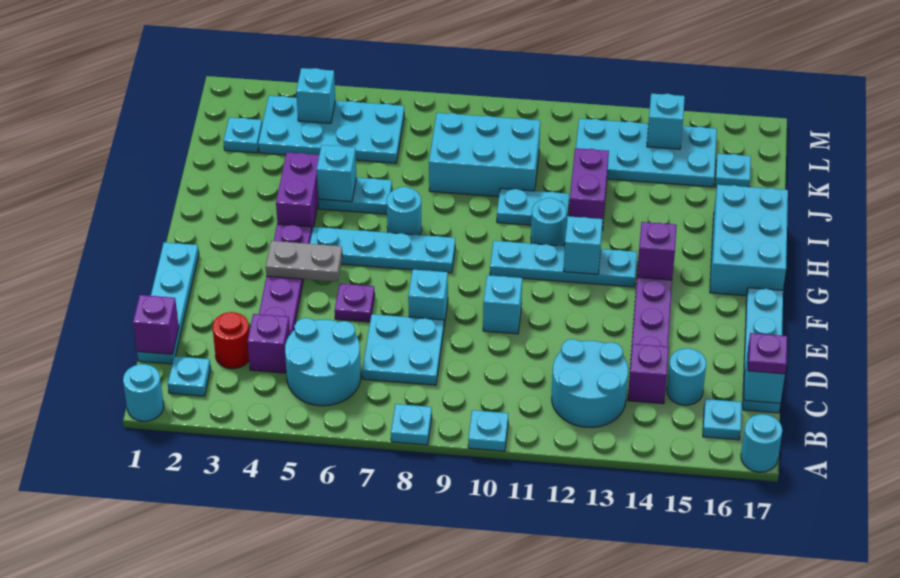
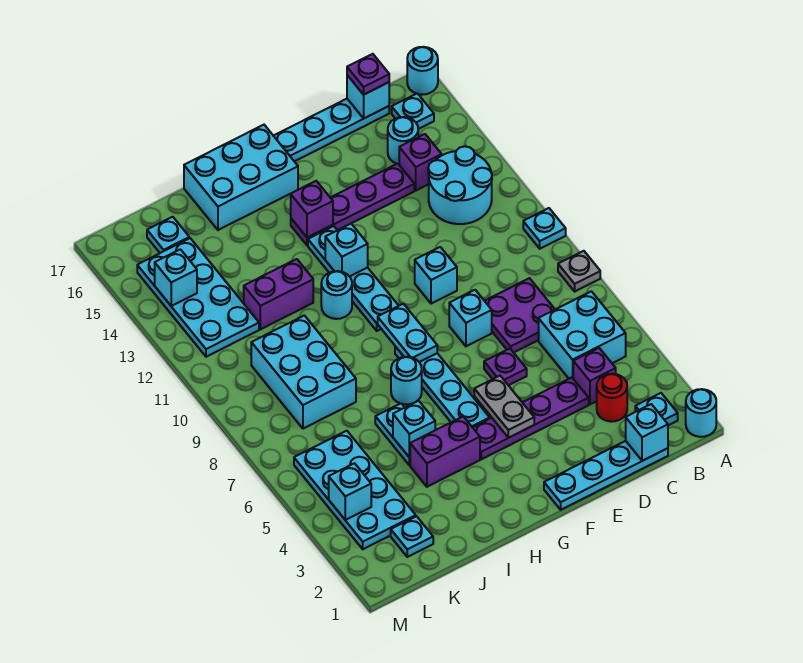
cyan plate A8 level 1 -> grey plate A8 level 1
cyan round brick B5:C6 level 1 -> cyan brick B5:C6 level 1
purple brick C1 level 2 -> cyan brick C1 level 2
cyan plate C7:D8 level 1 -> purple plate C7:D8 level 1
cyan plate I10:I11 level 1 -> cyan plate G8:G9 level 2

